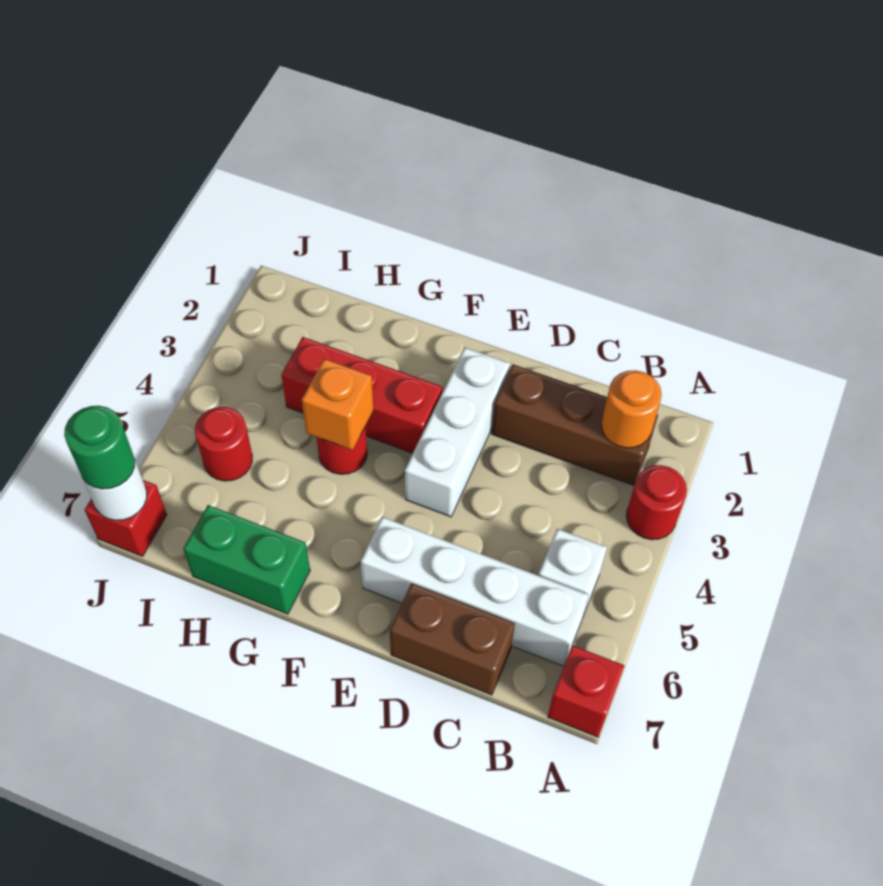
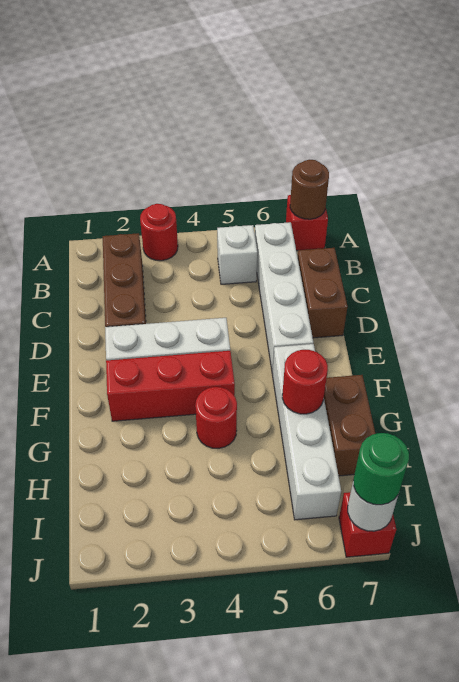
none -> brown round brick A7 level 2
orange round brick B2 level 2 -> none
red brick F3:H3 level 1 -> red brick F2:F4 level 1
none -> white brick F6:I6 level 1
orange brick G4 level 2 -> none
green brick G7:H7 level 1 -> brown brick G7:H7 level 1
red round brick I5 level 1 -> red round brick G6 level 2

